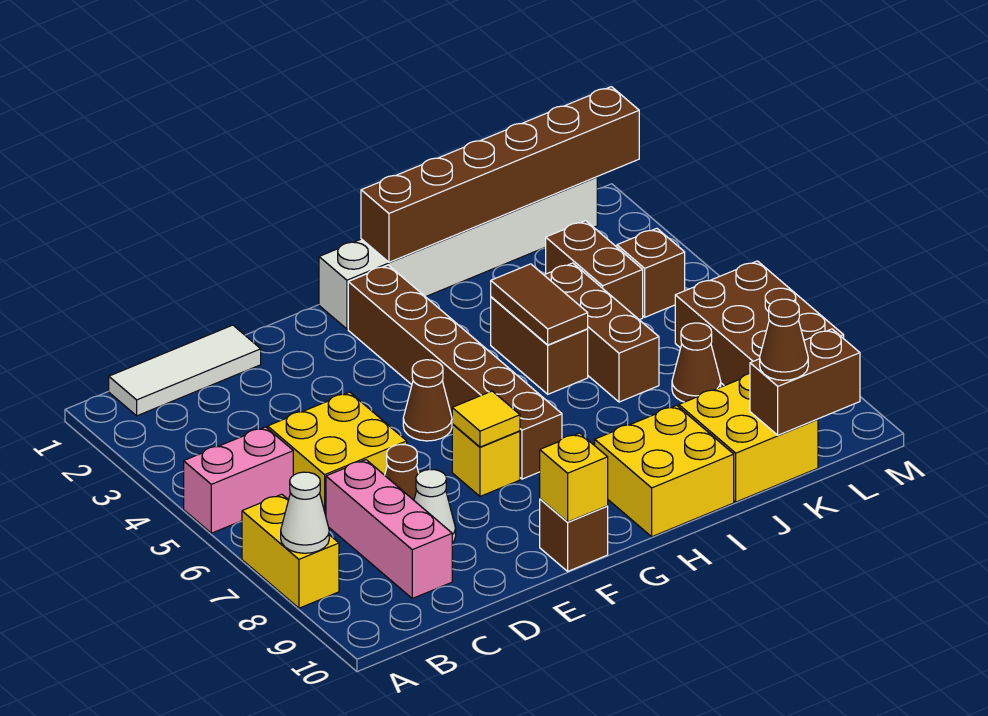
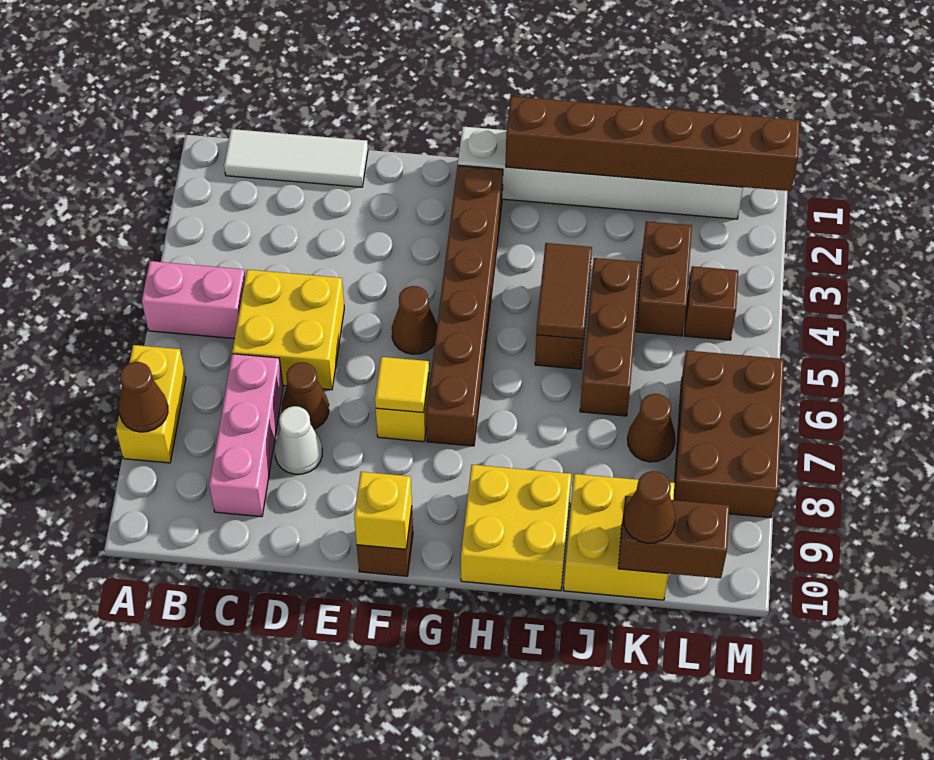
white cone A8 level 2 -> brown cone A8 level 2

